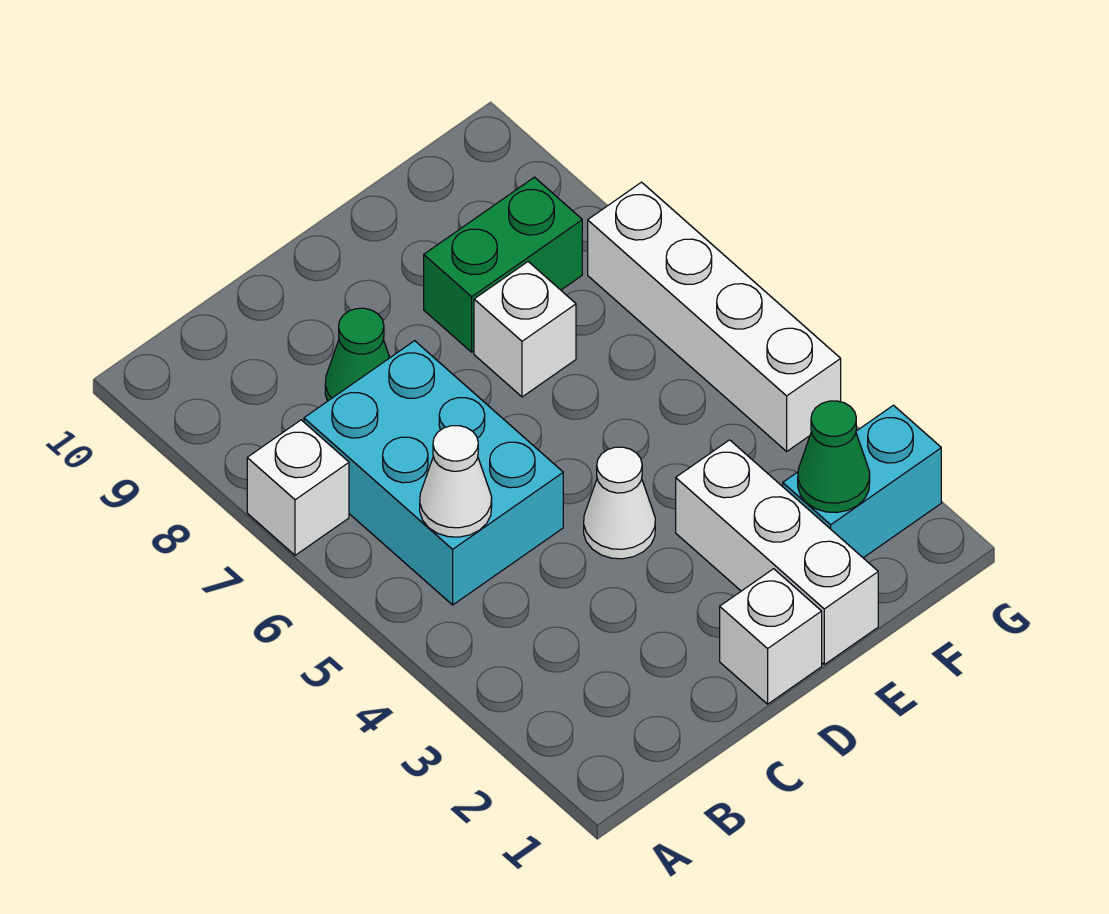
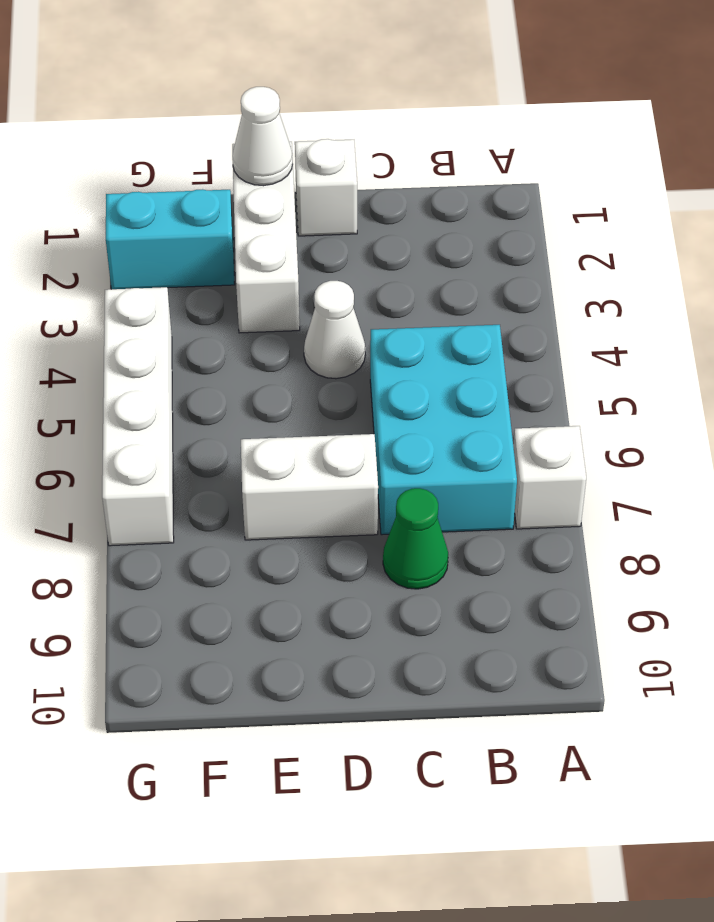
white cone B5 level 2 -> white cone E1 level 2
white brick E7 level 1 -> white brick D7:E7 level 1
green brick E8:F8 level 1 -> none
green cone F2 level 2 -> none

